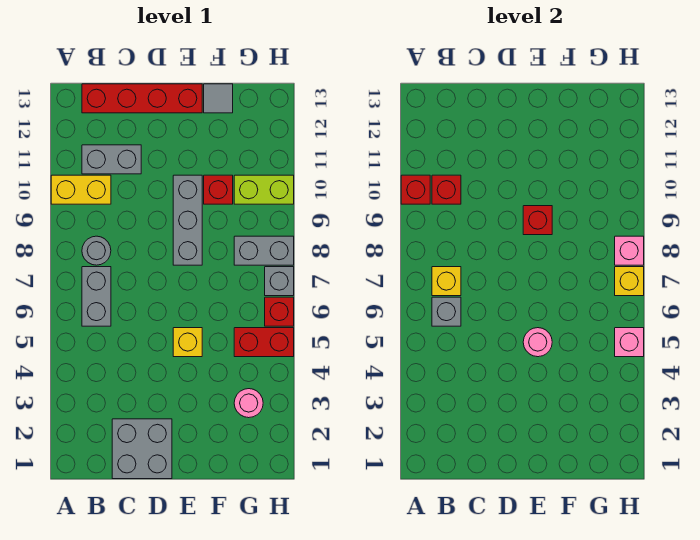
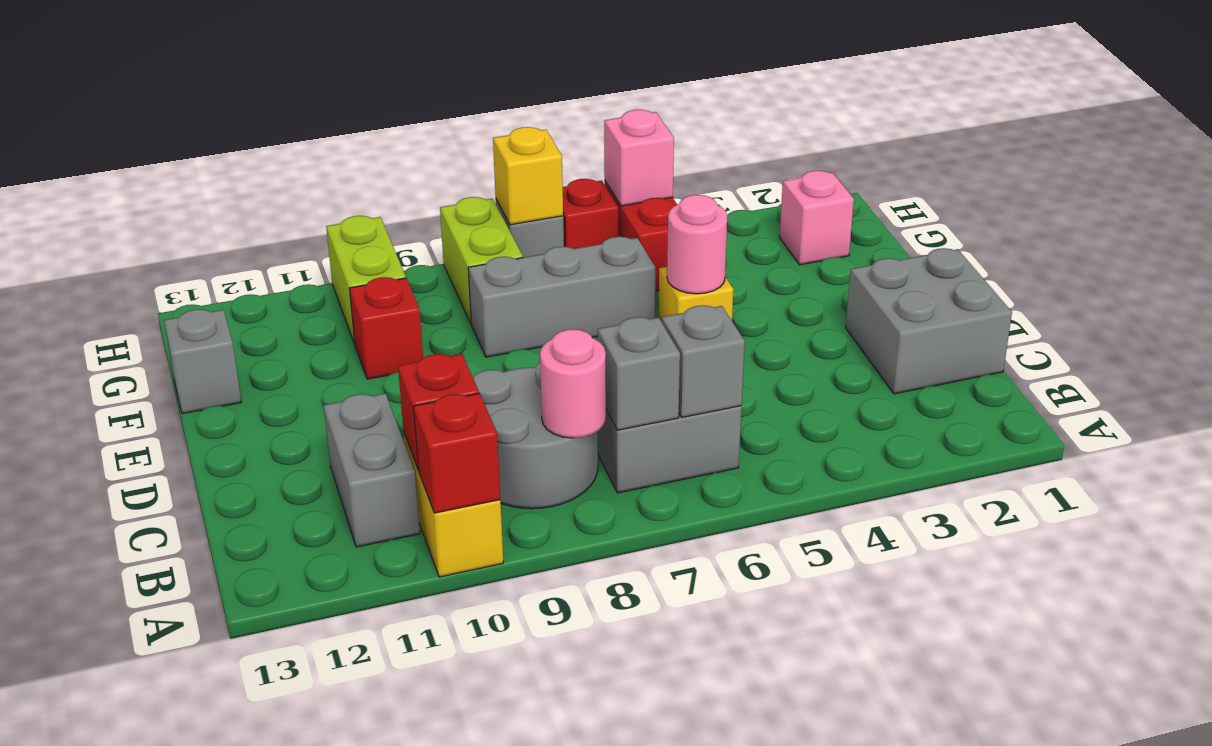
yellow brick B7 level 2 -> grey brick B7 level 2
grey round brick B8 level 1 -> grey round brick B8:C9 level 1
red brick B13:E13 level 1 -> none
grey brick E8:E10 level 1 -> grey brick F6:F8 level 1
red brick E9 level 2 -> none
grey tile F13 level 1 -> grey brick F13 level 1
pink round brick G3 level 1 -> pink round brick B8 level 2
grey brick G8:H8 level 1 -> lime brick G8:H8 level 1
pink brick H8 level 2 -> pink brick G2 level 1

